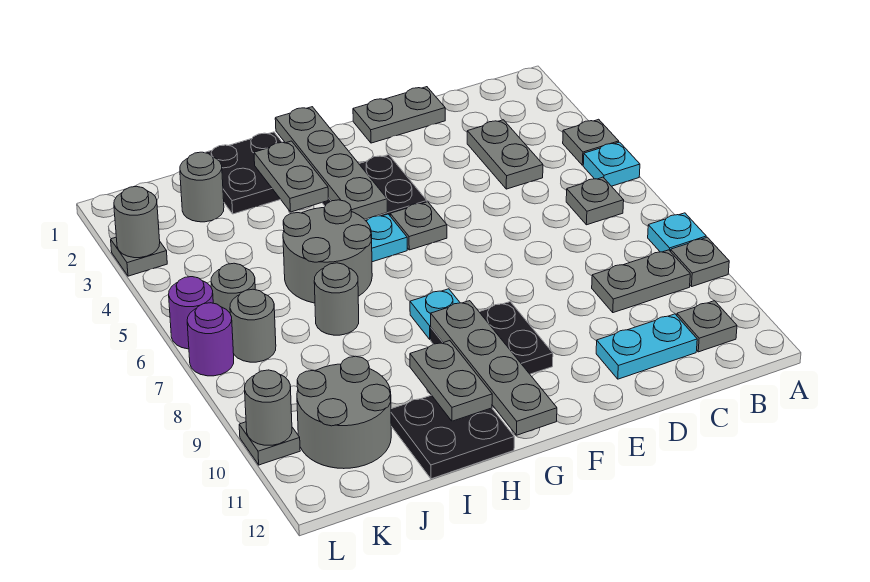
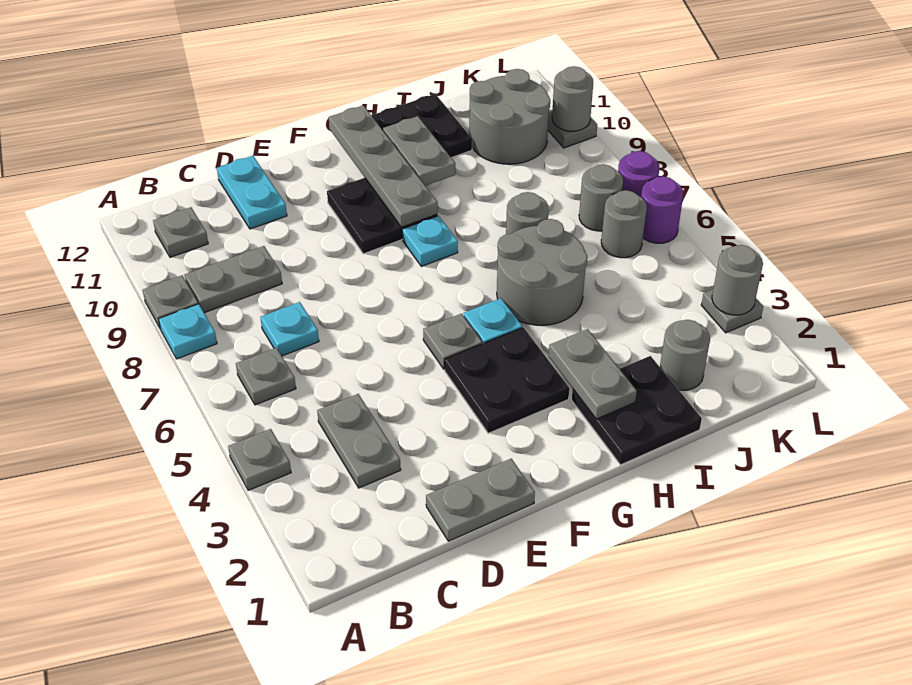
cyan plate A5 level 1 -> cyan plate C7 level 1
cyan plate C11:D11 level 1 -> cyan plate D11:D12 level 1
grey plate G1:G4 level 2 -> none

